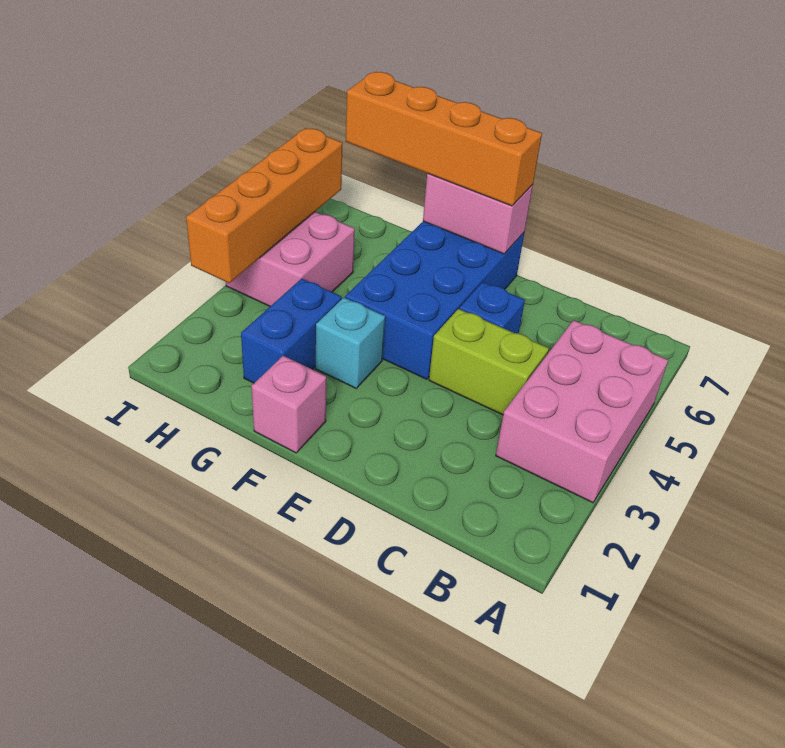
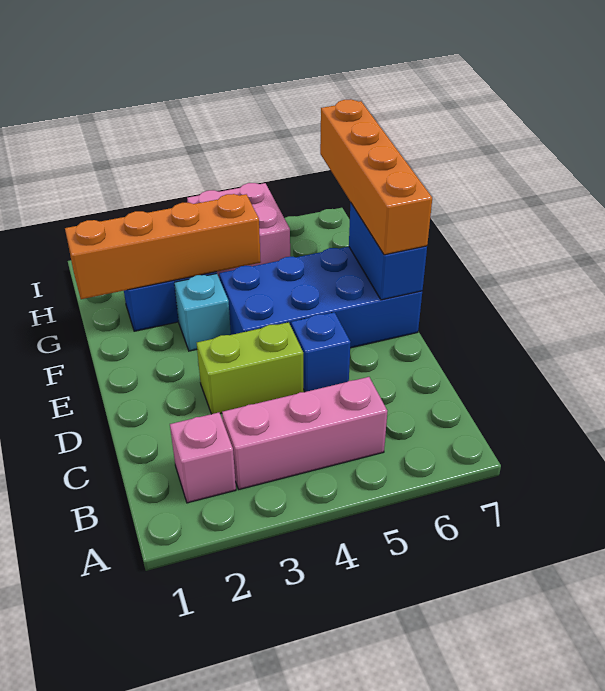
pink brick A3:B5 level 1 -> pink brick B3:B5 level 1
lime brick C4:D4 level 1 -> lime brick D3:D4 level 1
pink brick E7:F7 level 2 -> blue brick E7:F7 level 2
pink brick F1 level 1 -> pink brick B2 level 1
orange brick I3:I6 level 2 -> orange brick G1:G4 level 2

